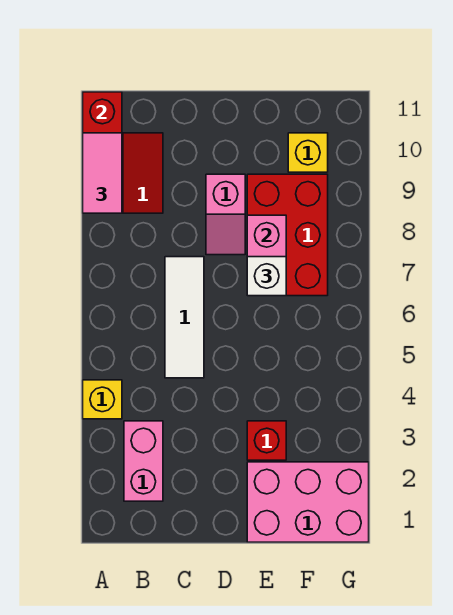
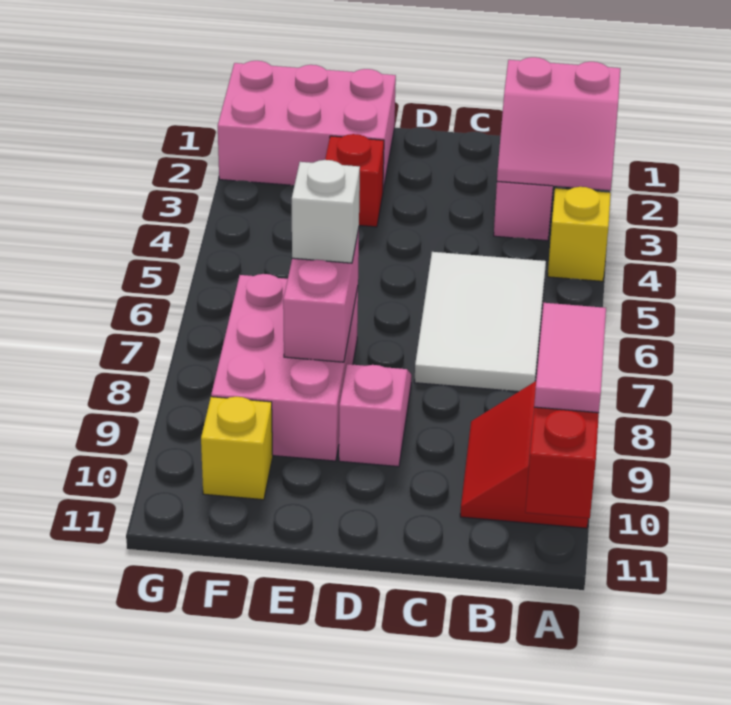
none -> pink slope A2:B3 level 2 top 2
white tile C5:C7 level 1 -> white tile B5:C7 level 1
red brick E7:F9 level 1 -> pink brick E7:F9 level 1

